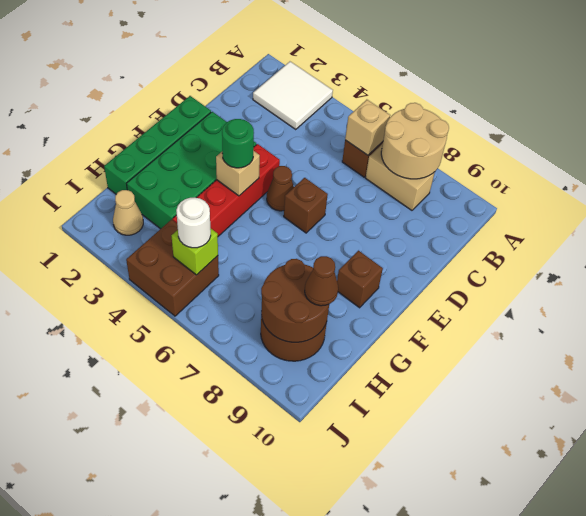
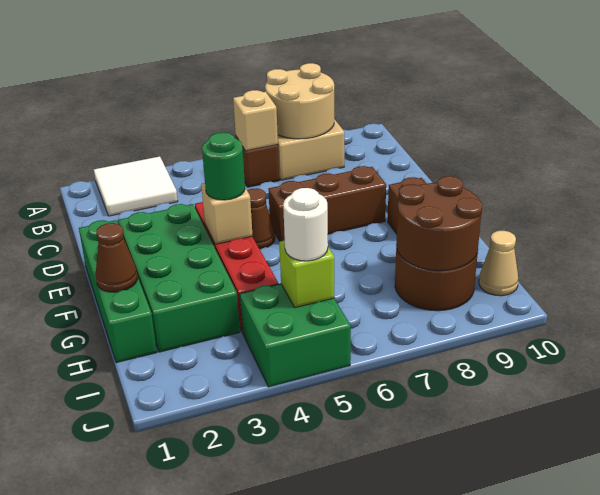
brown brick E6 level 1 -> brown brick E6:E8 level 1
brown cone H9 level 3 -> brown cone G1 level 2
tan cone I2 level 1 -> tan cone I10 level 1
brown brick I4:J5 level 1 -> green brick I4:J5 level 1

